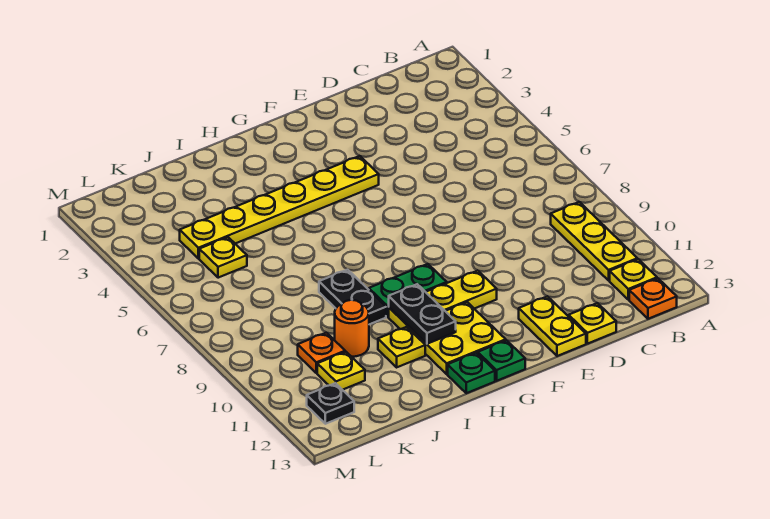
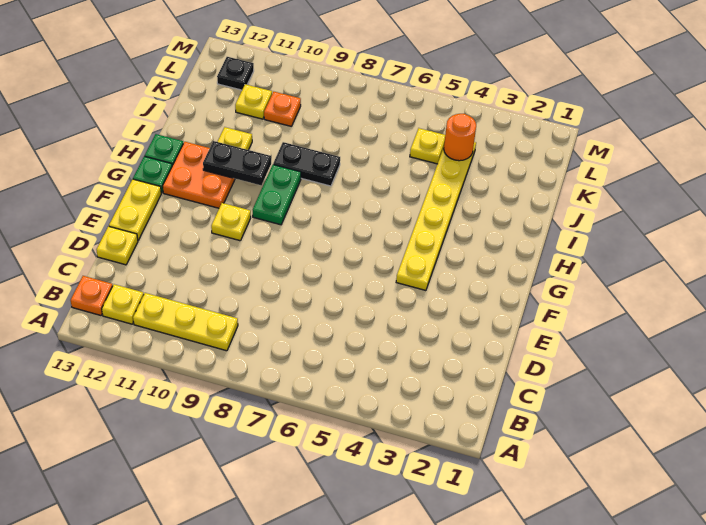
yellow plate E12:E13 level 1 -> yellow plate E13:F13 level 1
yellow plate F10:H10 level 1 -> yellow plate F10 level 1
yellow plate G11:H12 level 1 -> orange plate G11:H12 level 1
orange round brick J10 level 1 -> orange round brick K4 level 2

